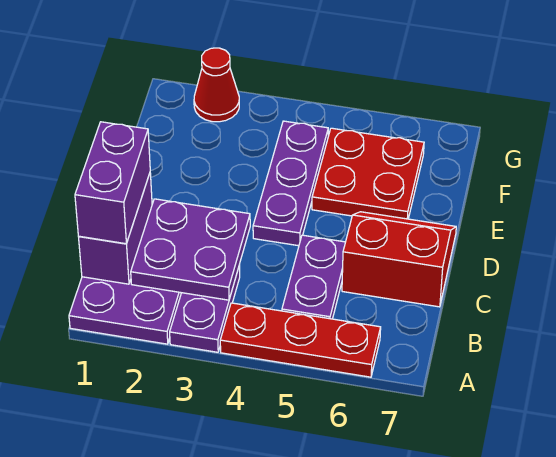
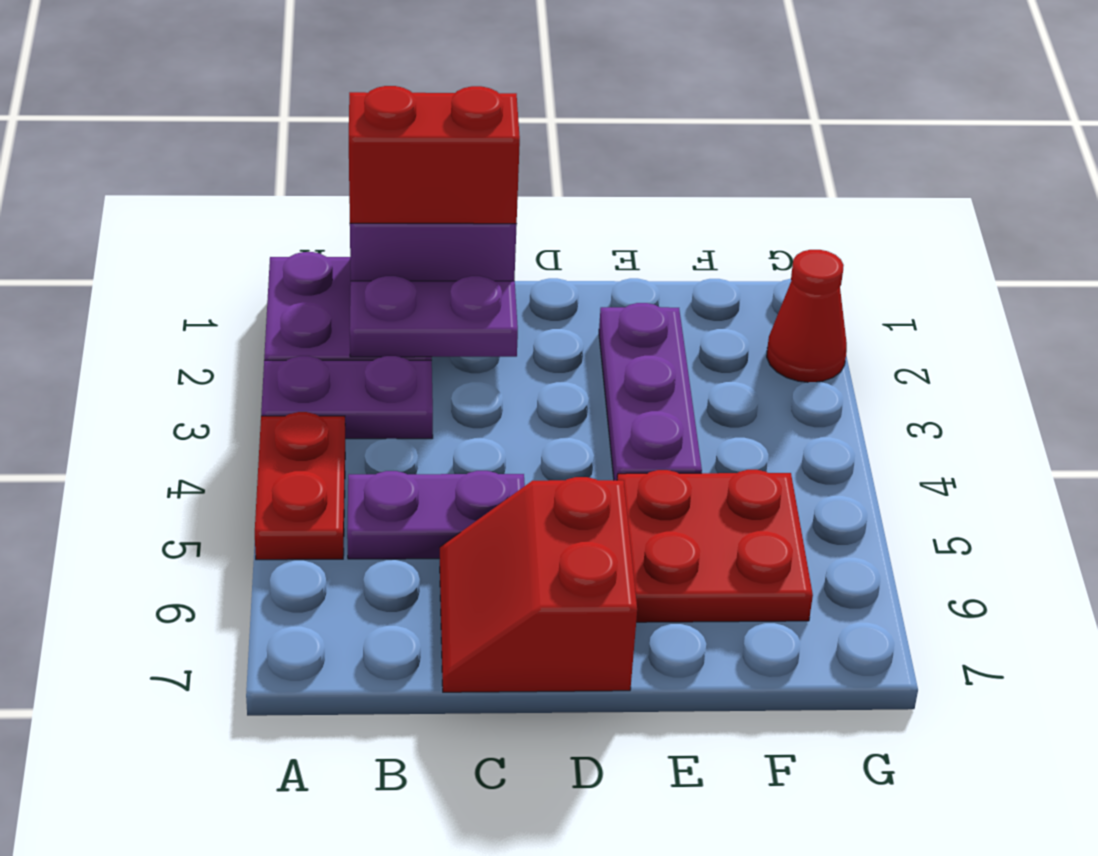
red plate A4:A6 level 1 -> red plate A4:A5 level 1
purple brick B1:C1 level 3 -> red brick B1:C1 level 3
purple plate B2:C3 level 2 -> purple plate B2:C2 level 2
red slope C6:D7 level 1 top C -> red slope C6:D7 level 1 top D
purple plate D4:F4 level 1 -> purple plate E2:E4 level 1

